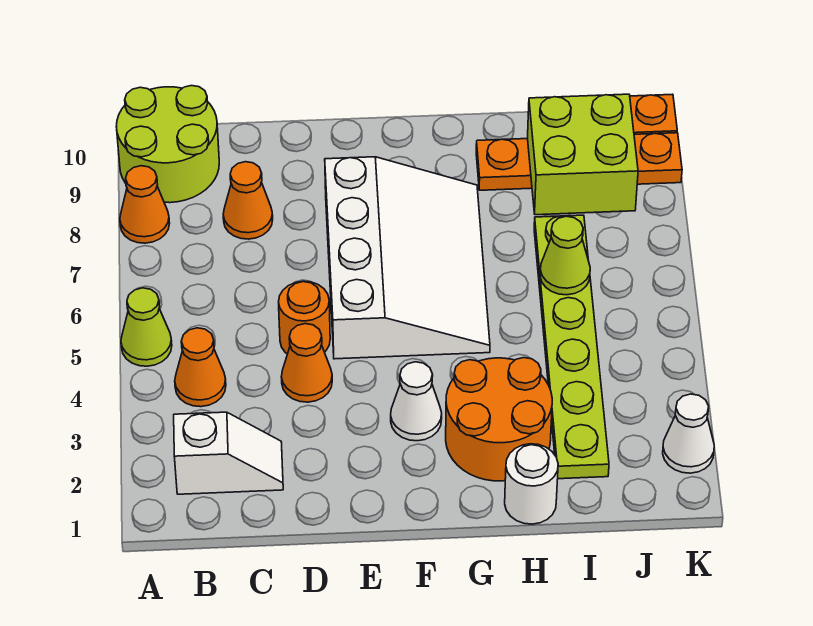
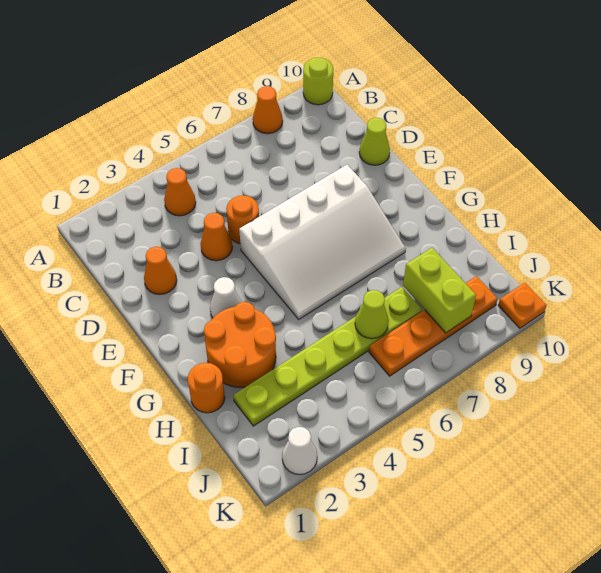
lime cone A5 level 1 -> lime cone D10 level 1
lime round brick A9:B10 level 1 -> lime round brick A10 level 1
white slope B2:C2 level 1 top B -> none
orange cone C8 level 1 -> orange cone D2 level 1
white round brick H1 level 1 -> orange round brick H1 level 1
orange plate H9:K9 level 1 -> orange plate J6:J9 level 1
lime brick I8:J9 level 2 -> lime brick I8:J8 level 2

